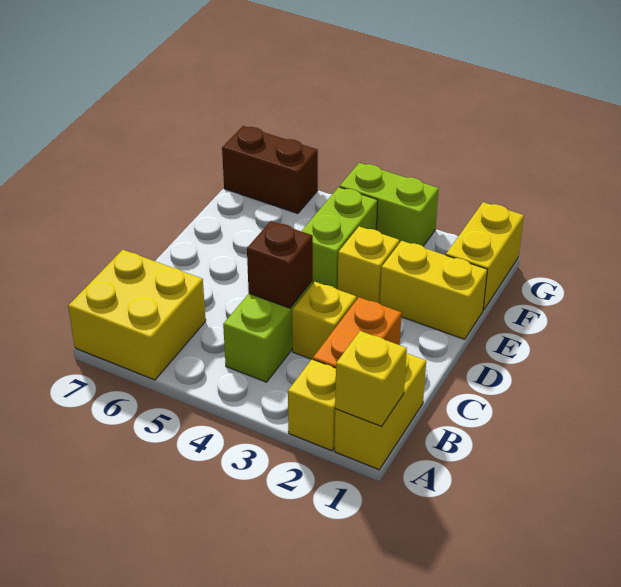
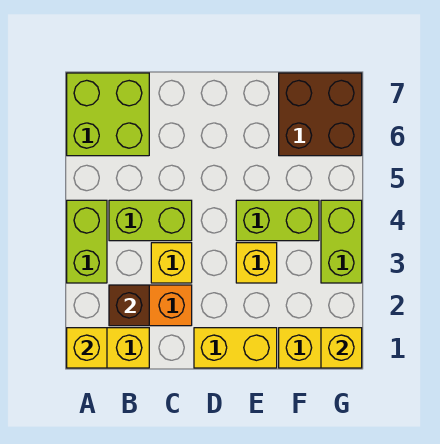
yellow brick A2 level 1 -> yellow brick G1 level 2
none -> lime brick A3:A4 level 1
yellow brick A6:B7 level 1 -> lime brick A6:B7 level 1
brown brick C4 level 2 -> brown brick B2 level 2
yellow brick E1:E2 level 1 -> yellow brick D1:E1 level 1
brown brick G6:G7 level 1 -> brown brick F6:G7 level 1

